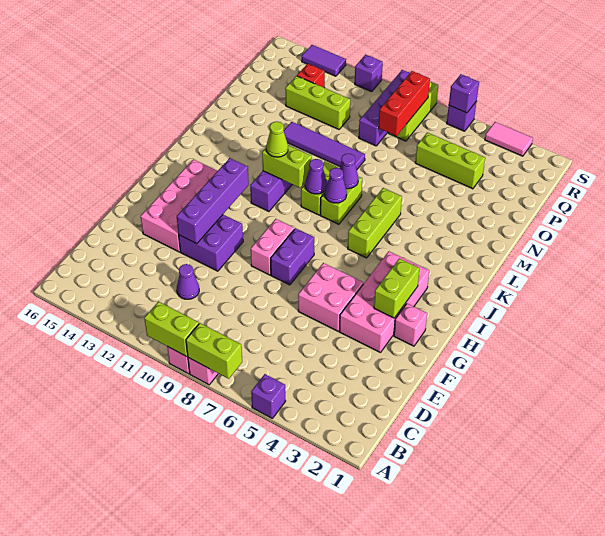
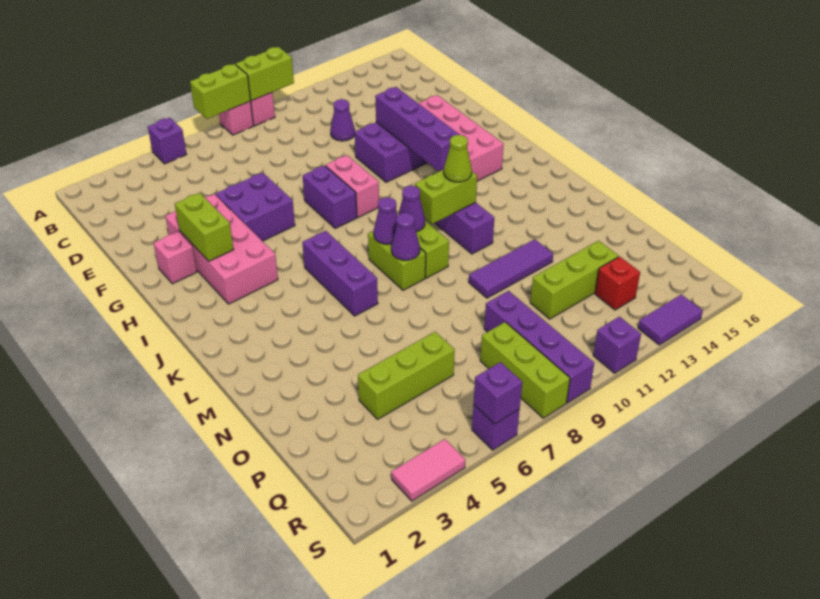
pink brick F5:G6 level 1 -> purple brick F5:G6 level 1
lime brick J6:L6 level 1 -> purple brick J6:L6 level 1
purple tile N9:N12 level 1 -> purple tile N10:N12 level 1
red brick P8:R8 level 2 -> none

